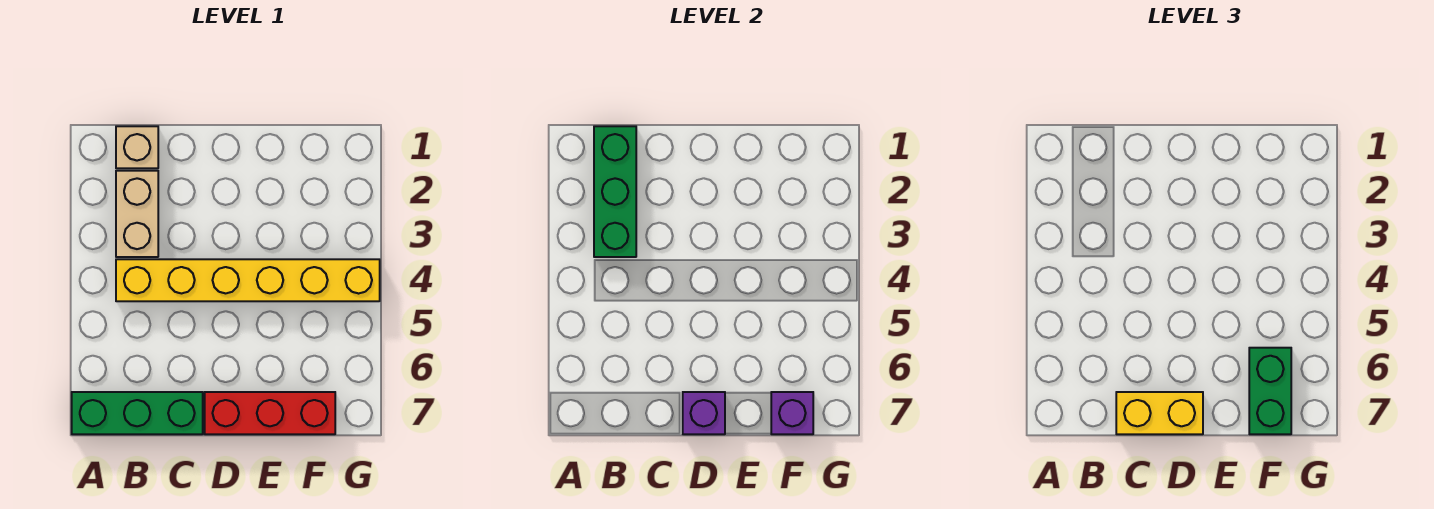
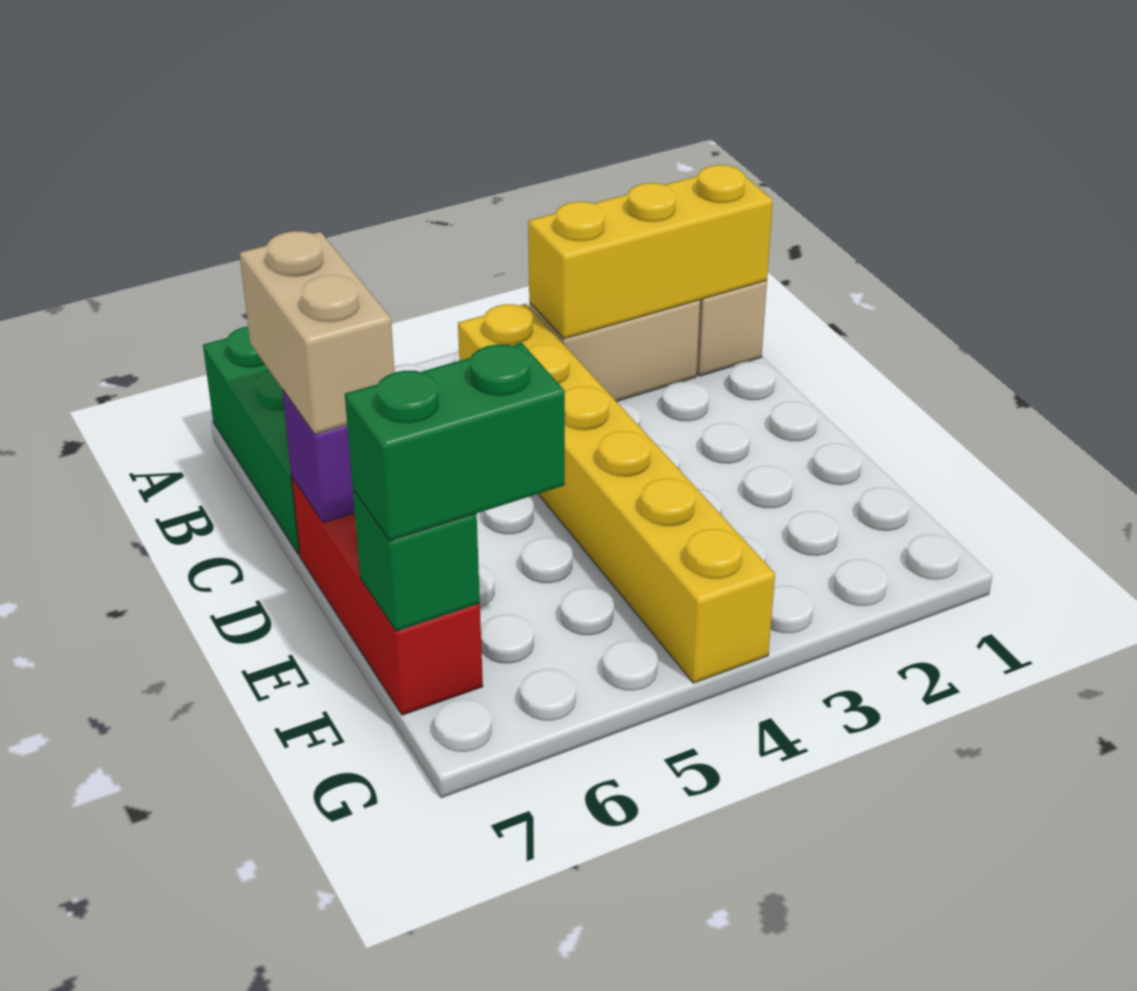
green brick B1:B3 level 2 -> yellow brick B1:B3 level 2
yellow brick C7:D7 level 3 -> tan brick C7:D7 level 3
purple brick F7 level 2 -> green brick F7 level 2

